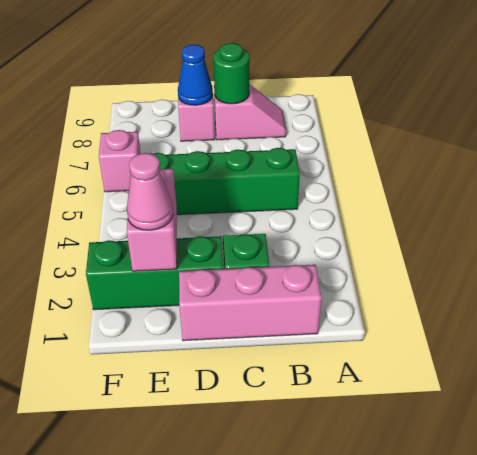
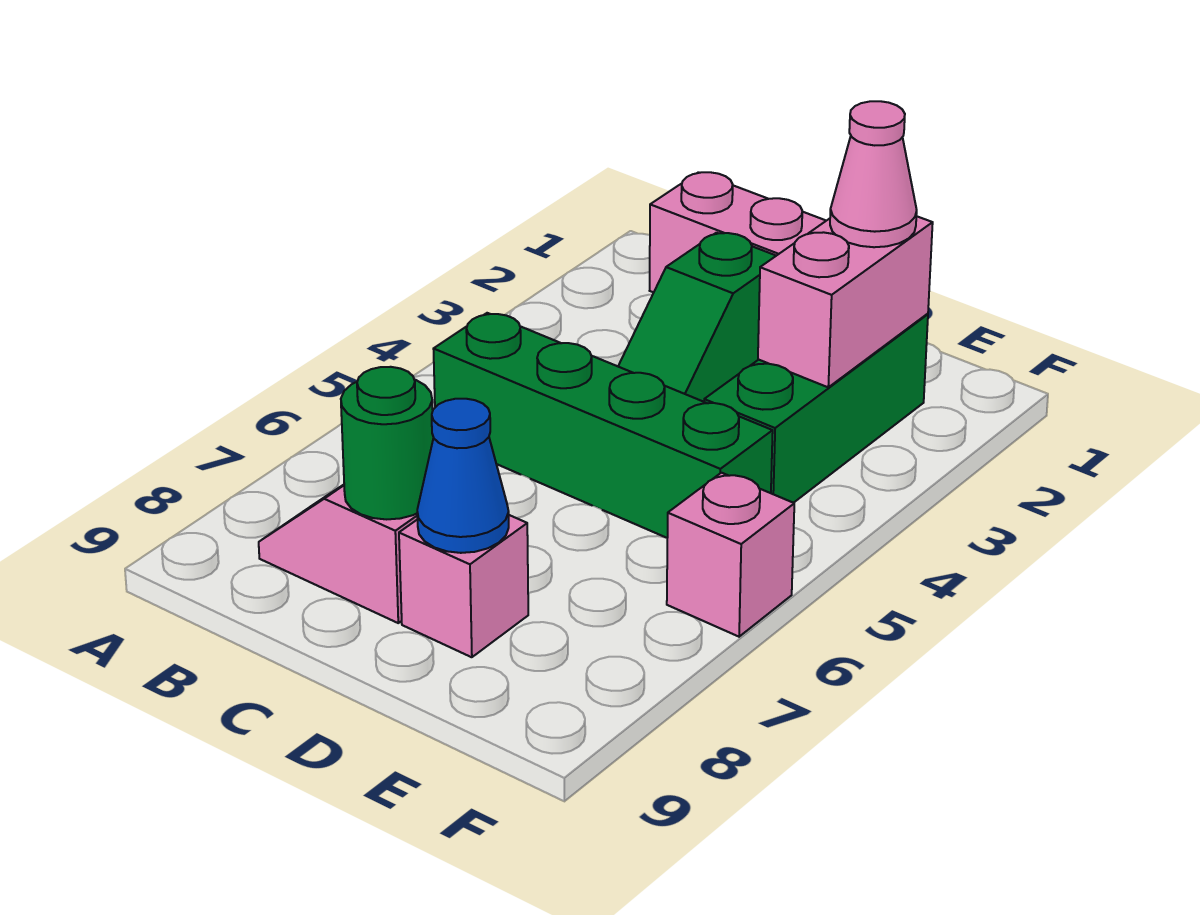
green brick D2:F2 level 1 -> green brick E2:E4 level 1

